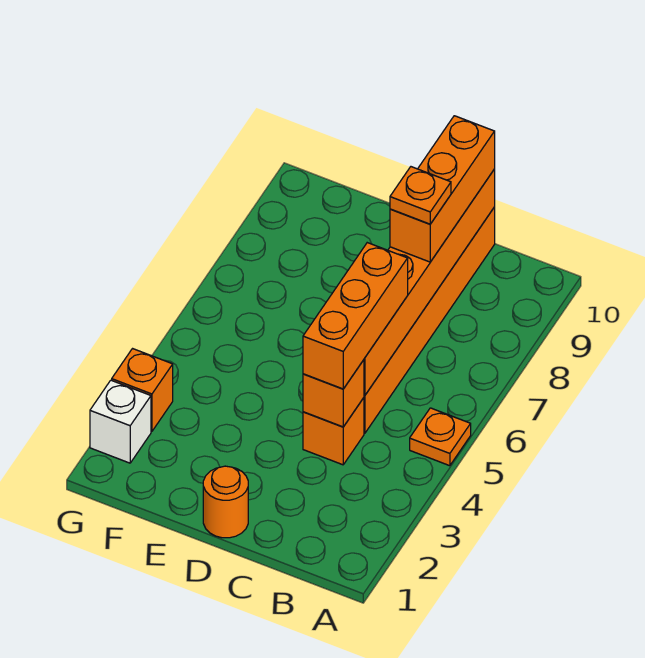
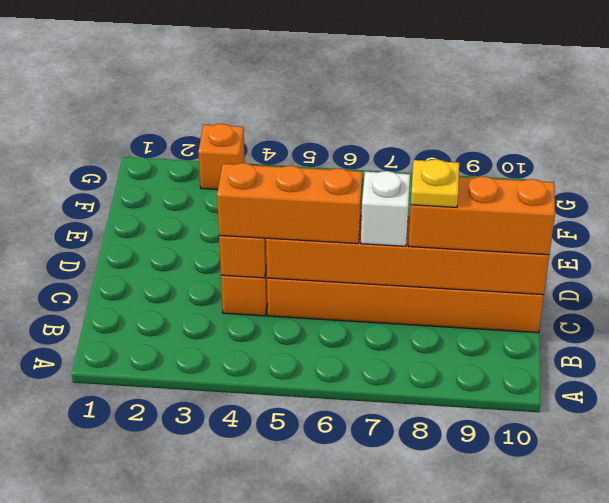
orange plate A5 level 1 -> none
orange plate C8 level 4 -> yellow plate C8 level 4
orange round brick D1 level 1 -> none
white brick G2 level 1 -> white brick C7 level 3

